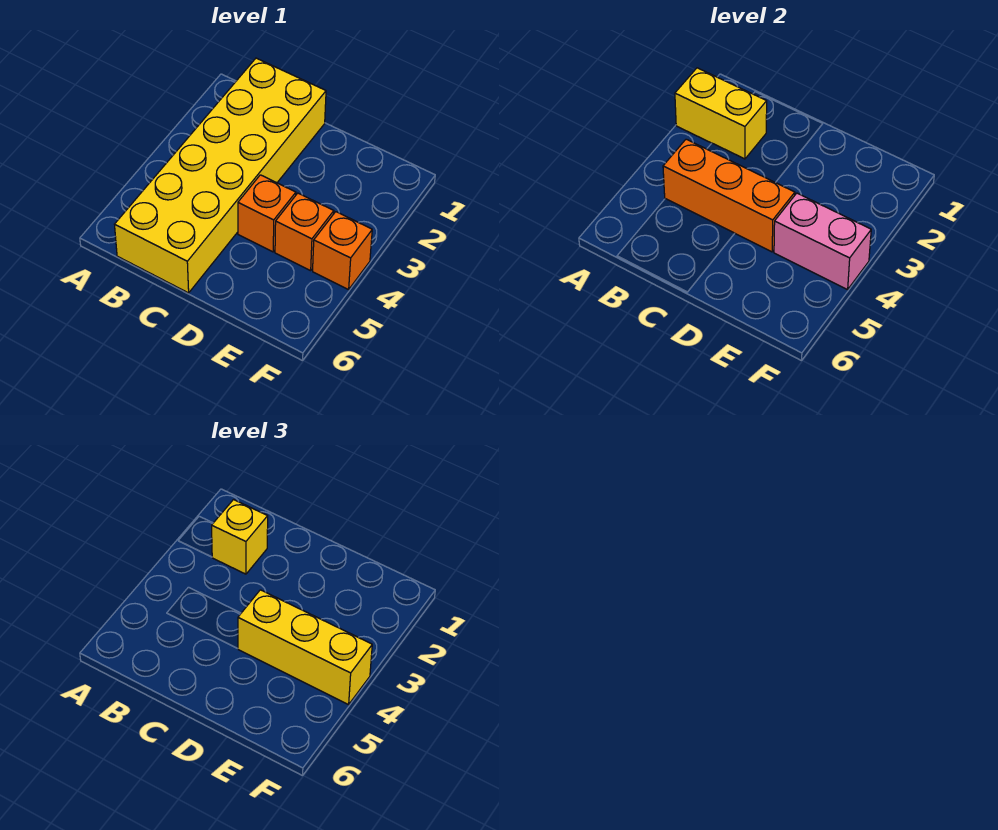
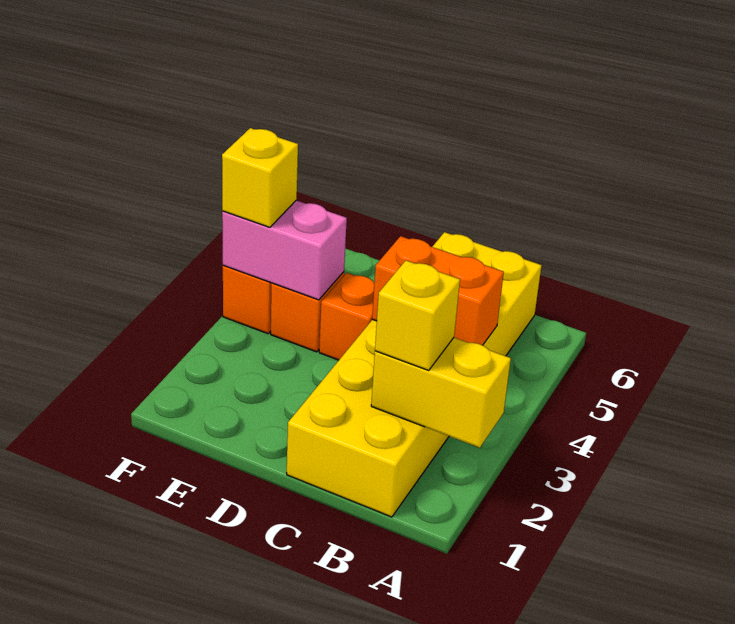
orange brick B4:D4 level 2 -> orange brick B4:C4 level 2
yellow brick D4:F4 level 3 -> yellow brick F4 level 3

